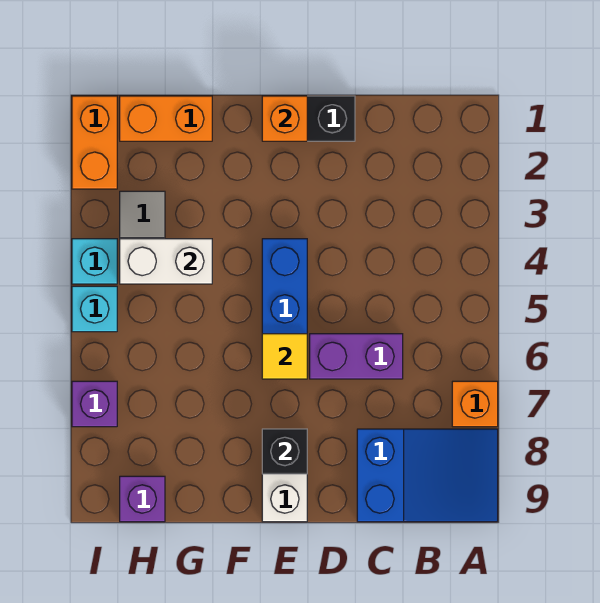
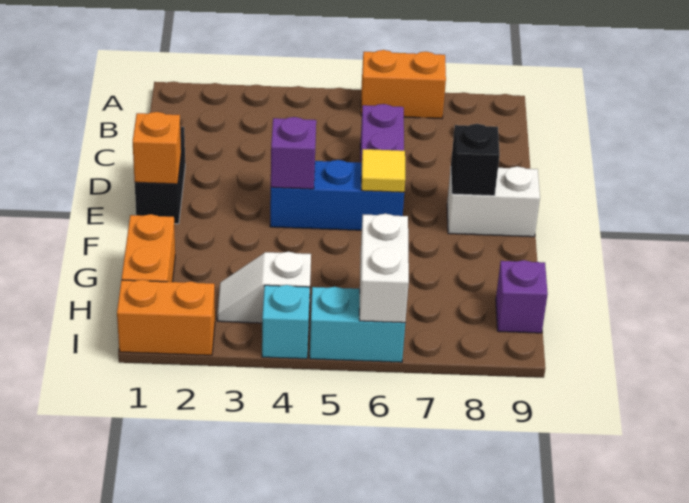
orange brick A7 level 1 -> orange brick A6:A7 level 1
blue slope A8:C9 level 1 top C -> none
white brick G4:H4 level 2 -> white brick H6:I6 level 2
cyan brick I5 level 1 -> cyan brick I5:I6 level 1
purple brick I7 level 1 -> purple brick E4 level 2

